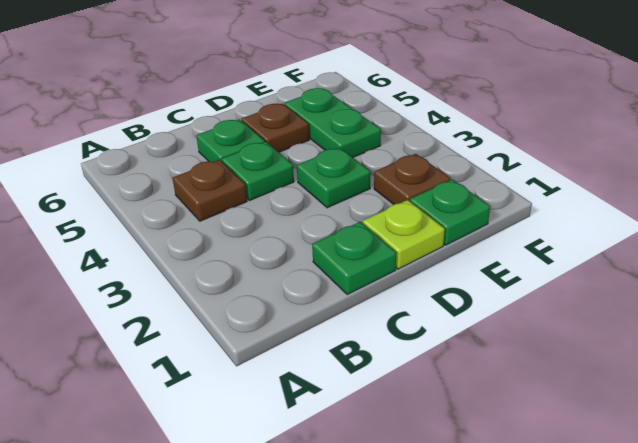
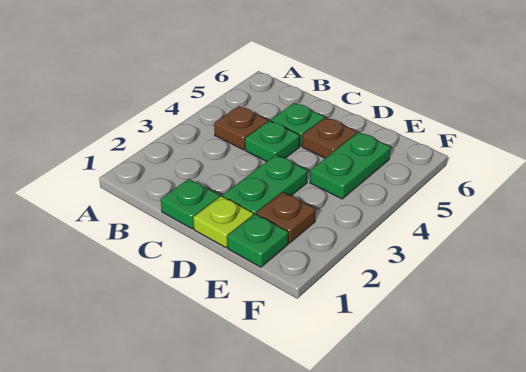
green plate D3 level 1 -> green plate D2:D3 level 1

